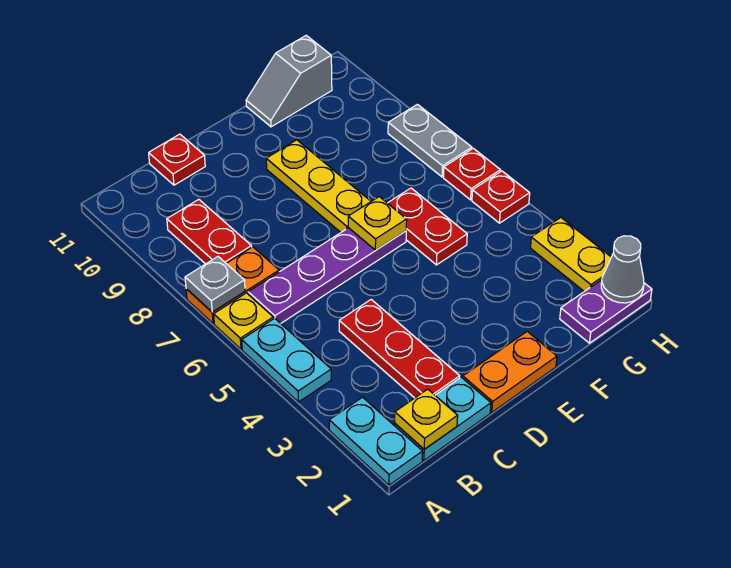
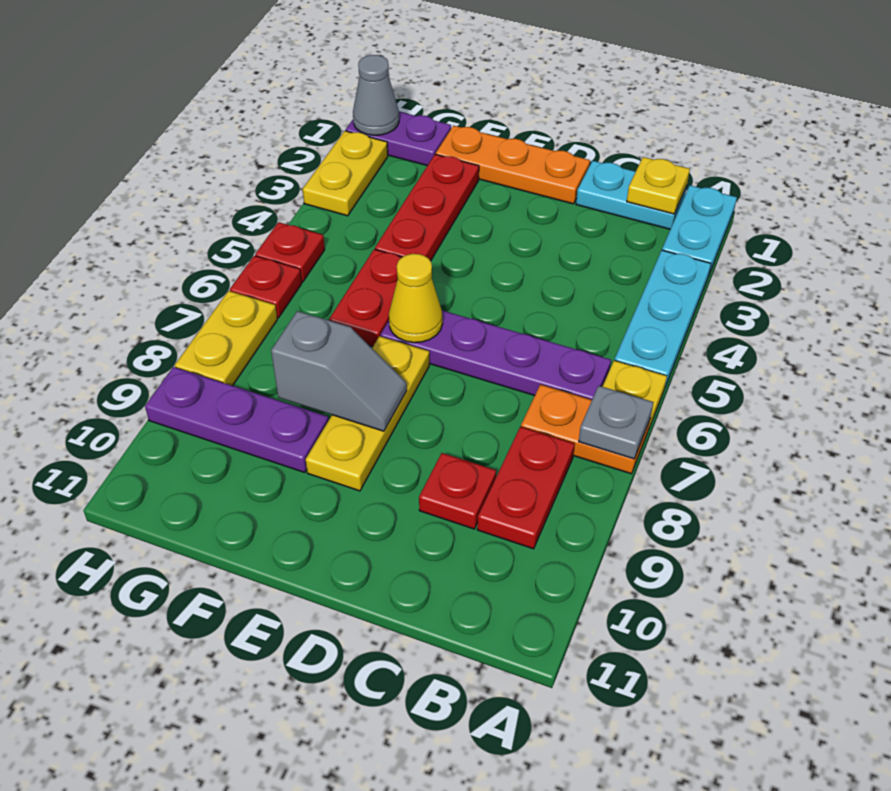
cyan plate A4:A5 level 1 -> cyan plate A3:A5 level 1
red plate C2:C4 level 1 -> red plate F2:F4 level 1
red plate C11 level 1 -> red plate C9 level 1
orange plate D1:E1 level 1 -> orange plate D1:F1 level 1
yellow plate E6 level 2 -> yellow cone E6 level 2
none -> purple plate F9:H9 level 1
grey slope F11:G11 level 1 top G -> grey slope E8:F8 level 2 top F
grey plate H7:H8 level 1 -> yellow plate H7:H8 level 1

